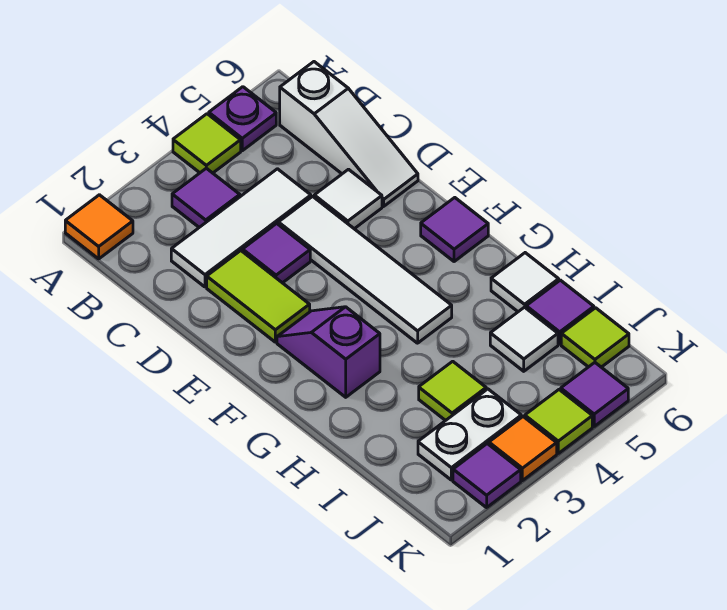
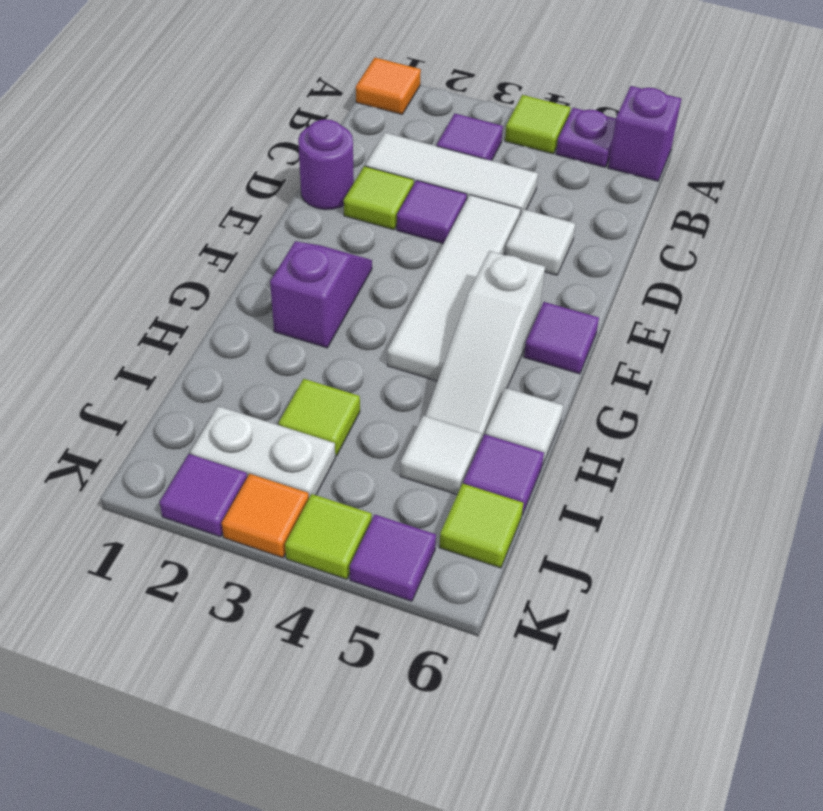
none -> purple brick A6 level 1
white slope B6:D6 level 1 top B -> white slope F5:H5 level 1 top F
none -> purple round brick D1 level 1
lime tile D2:E2 level 1 -> lime tile D2 level 1

